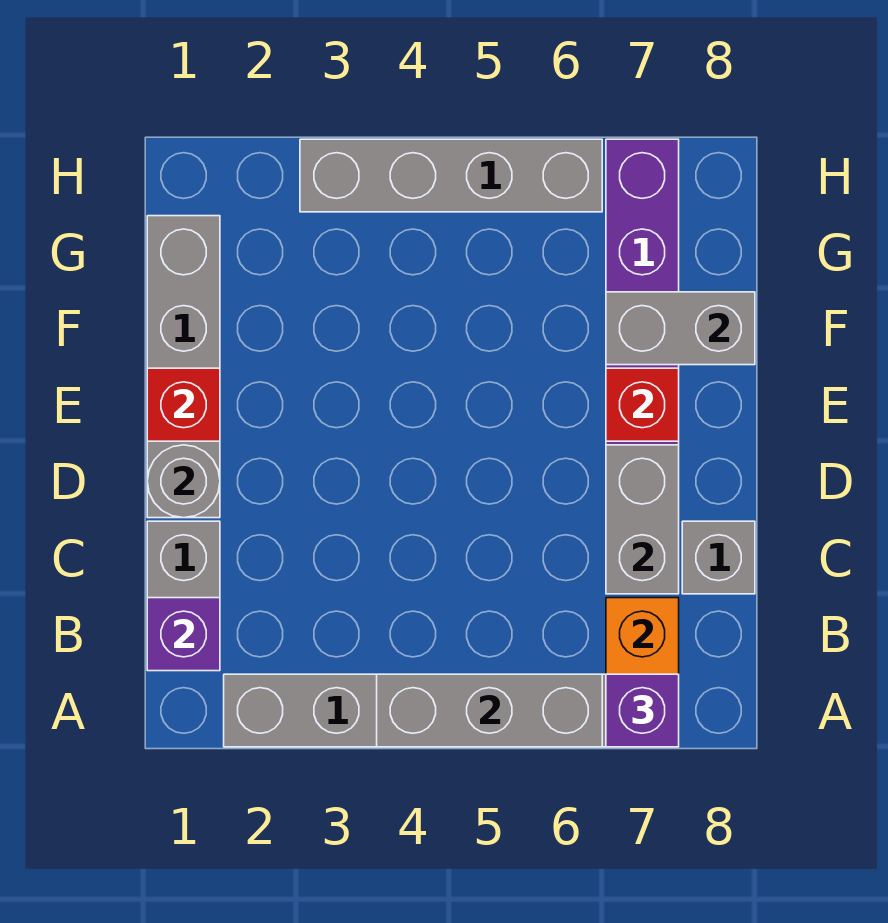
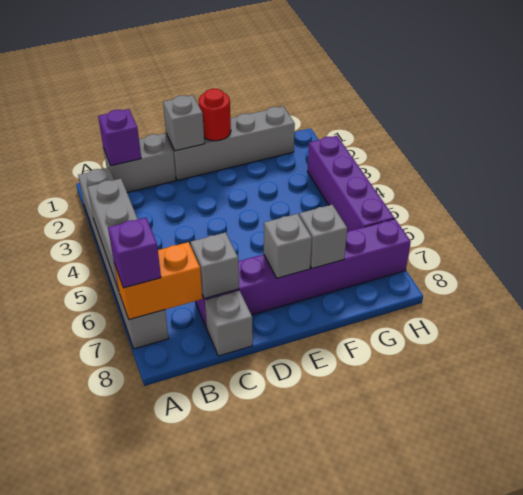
grey brick C7:D7 level 2 -> grey brick C7 level 2
grey round brick D1 level 2 -> grey brick D1 level 2
red brick E1 level 2 -> red round brick E1 level 2
red brick E7 level 2 -> grey brick E7 level 2
grey brick F7:F8 level 2 -> grey brick F7 level 2
grey brick H3:H6 level 1 -> purple brick H3:H6 level 1

